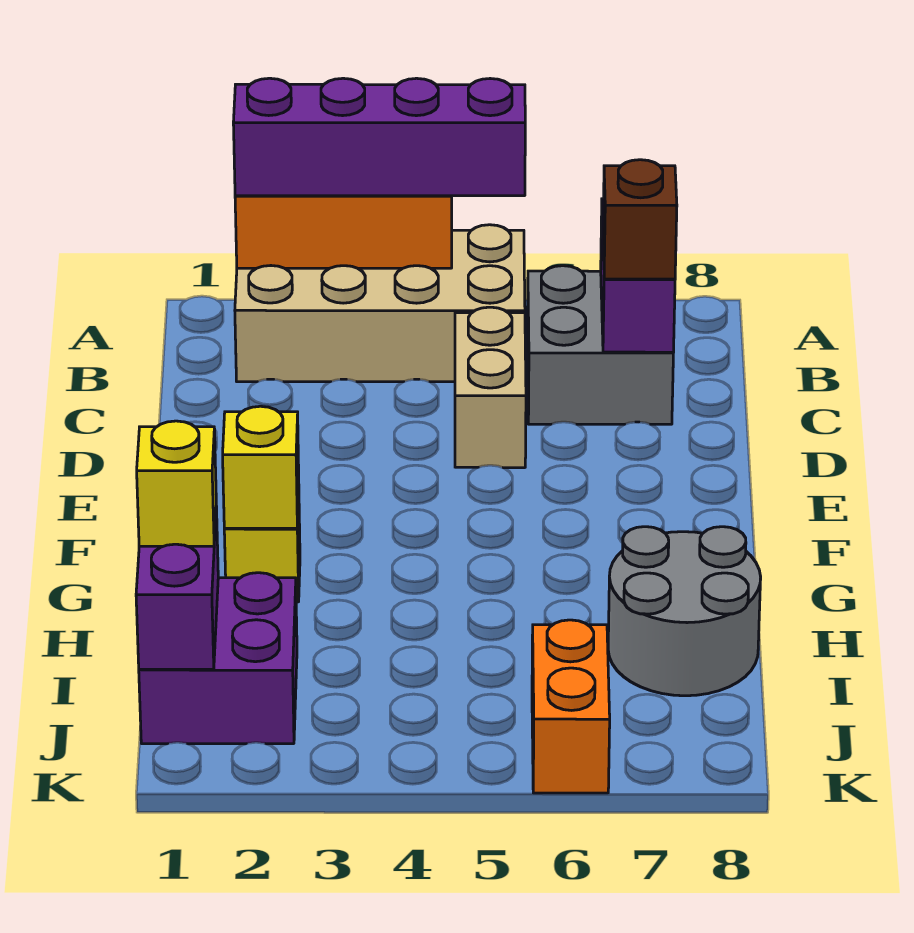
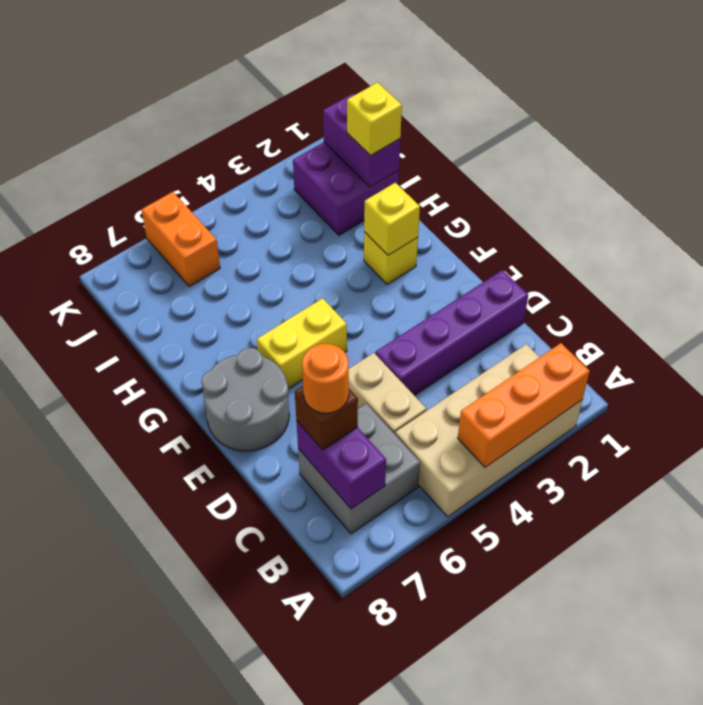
purple brick A2:A5 level 3 -> purple brick D1:D4 level 1
none -> orange round brick C7 level 4
none -> yellow brick F5:F6 level 1
grey round brick H7:I8 level 1 -> grey round brick E7:F8 level 1

